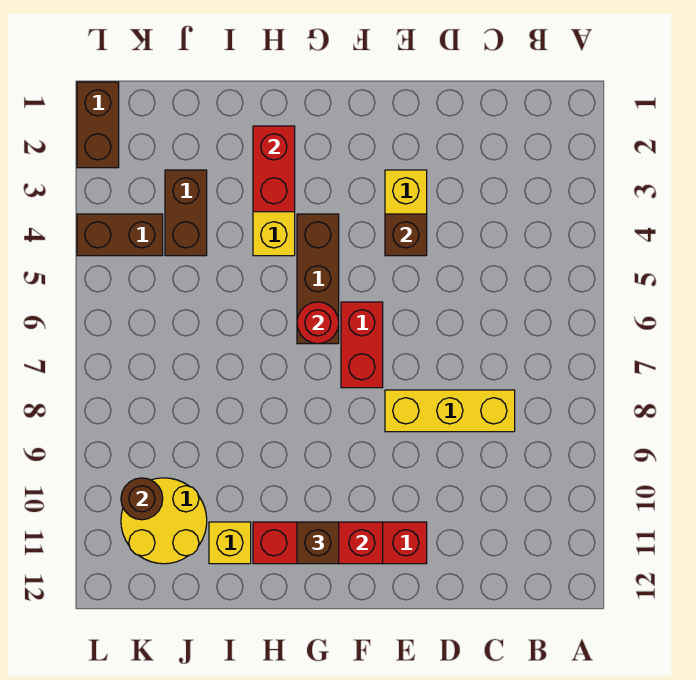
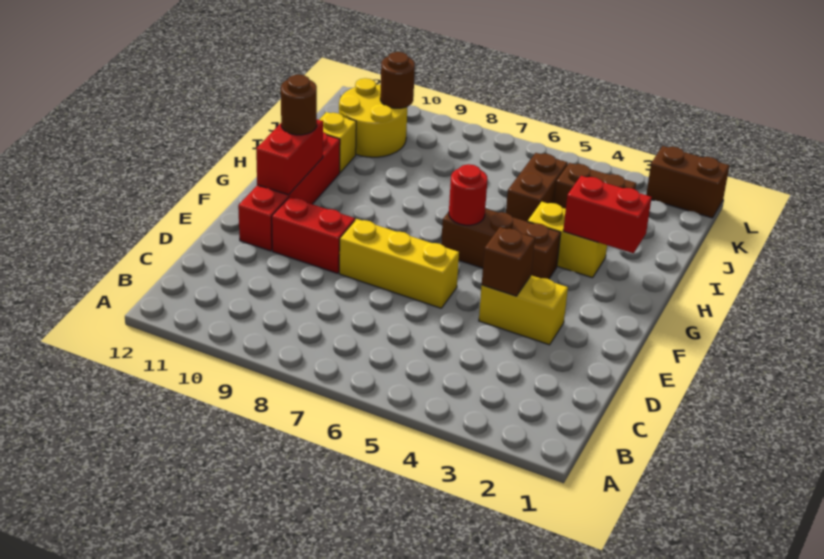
yellow brick C8:E8 level 1 -> yellow brick E6:E8 level 1
red brick F6:F7 level 1 -> red brick E9:E10 level 1
brown brick G11 level 3 -> brown round brick G11 level 3
brown brick K4:L4 level 1 -> brown brick I5:J5 level 1

